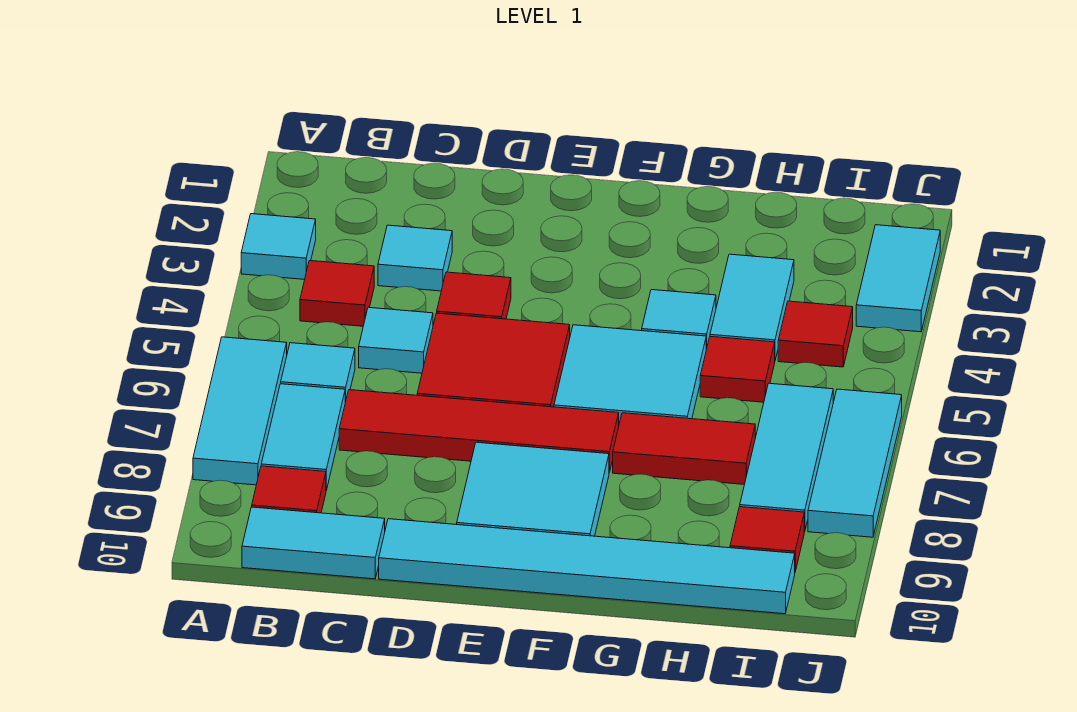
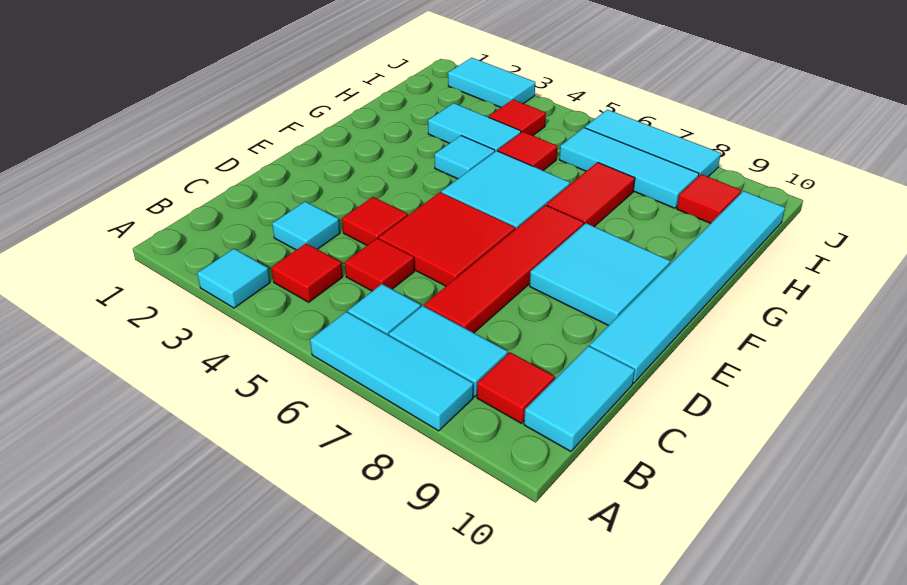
cyan tile C5 level 1 -> red tile C5 level 1

